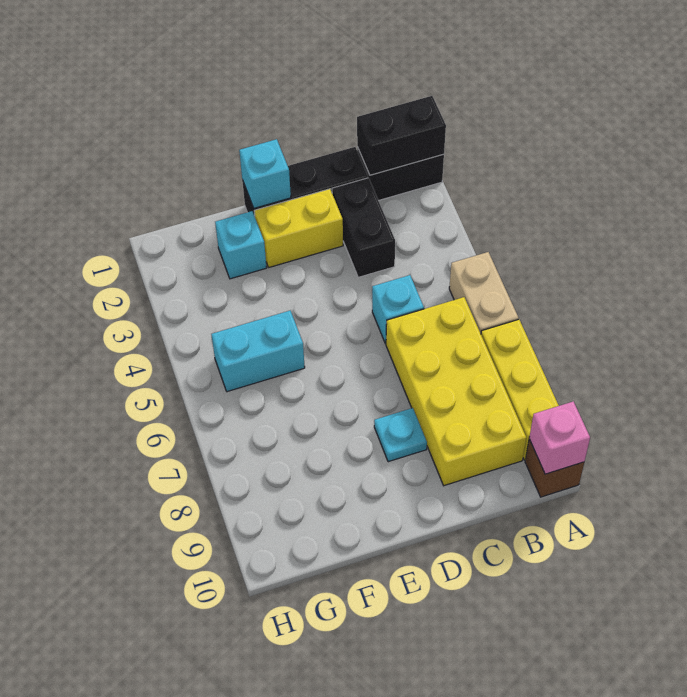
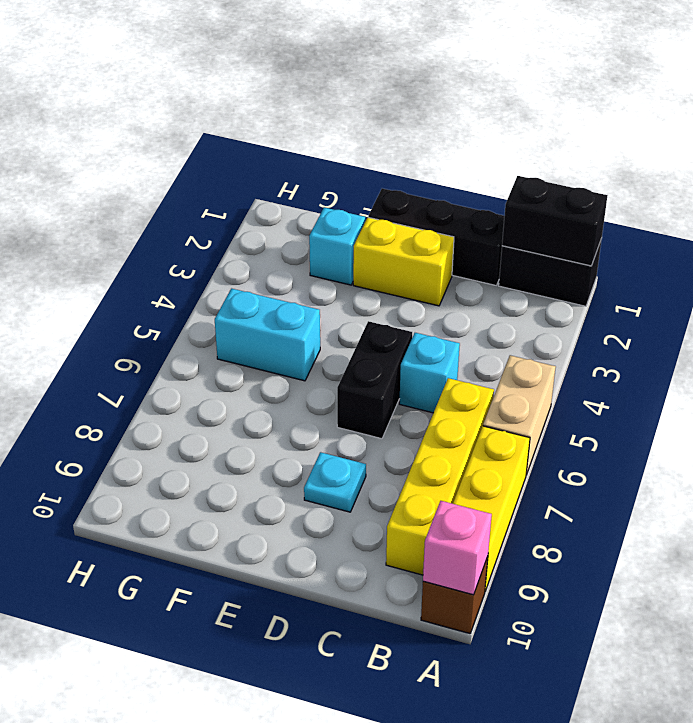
yellow brick B6:C9 level 1 -> yellow brick B6:B9 level 1
black brick C2:C3 level 1 -> black brick D5:D6 level 1
cyan brick E1 level 2 -> none

